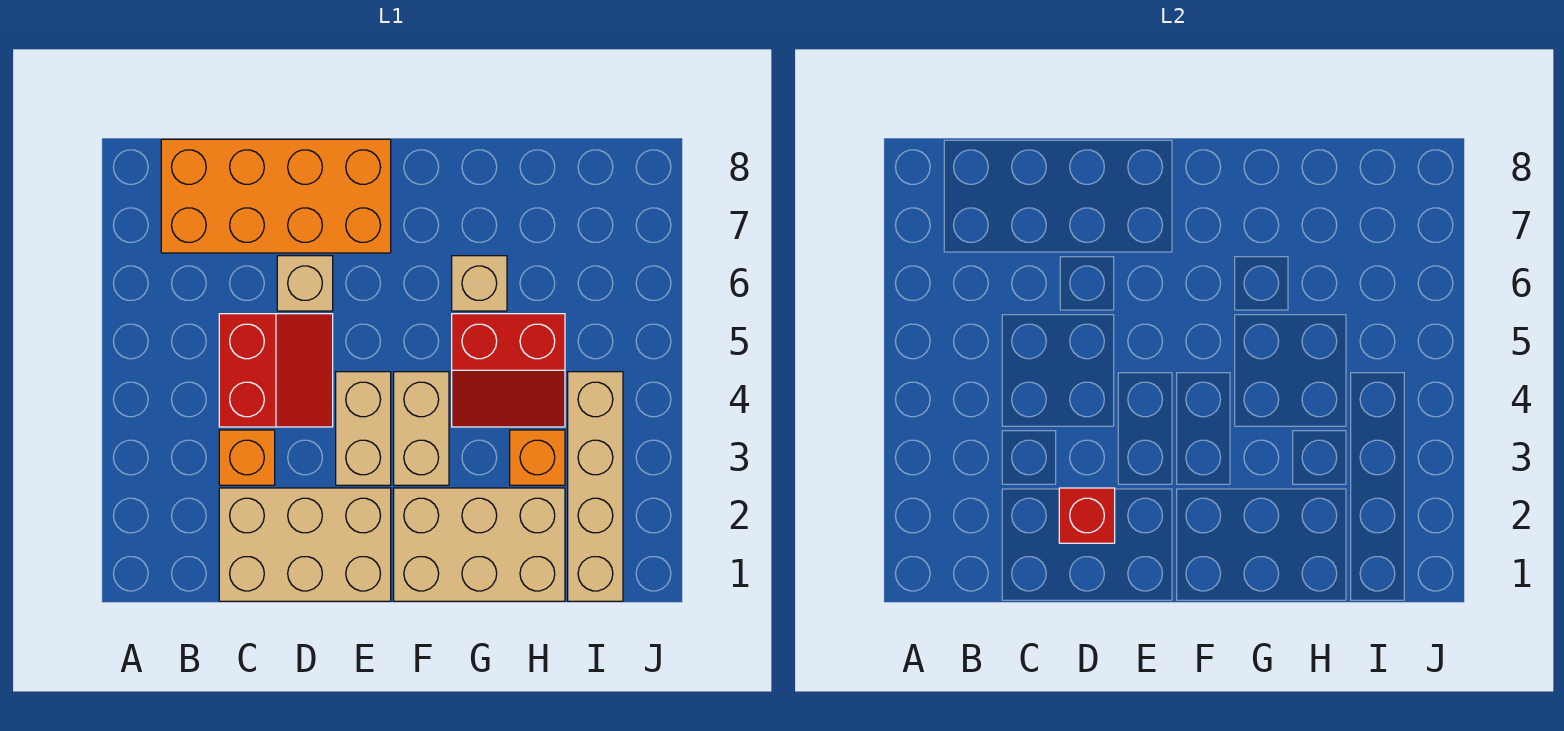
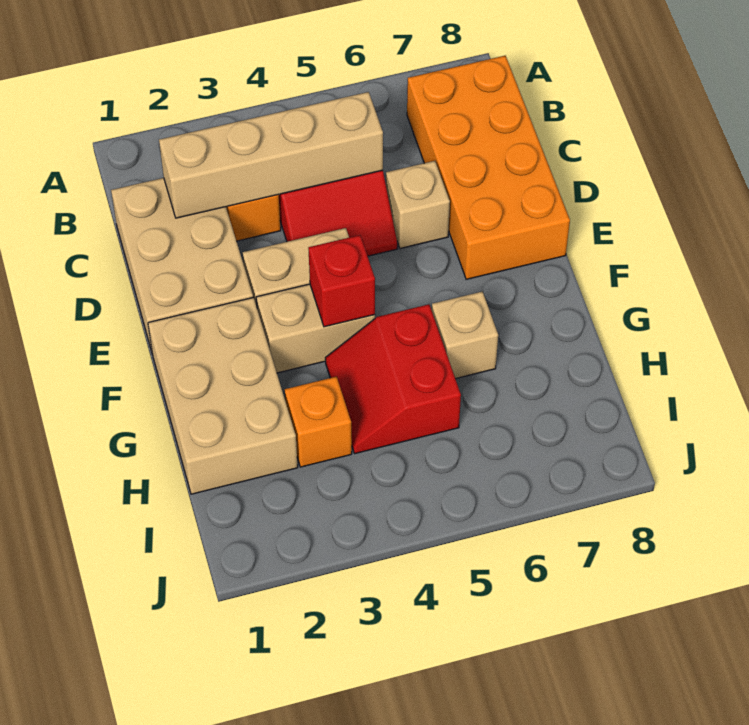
red brick D2 level 2 -> red brick F4 level 2
tan brick I1:I4 level 1 -> tan brick C2:C5 level 2

